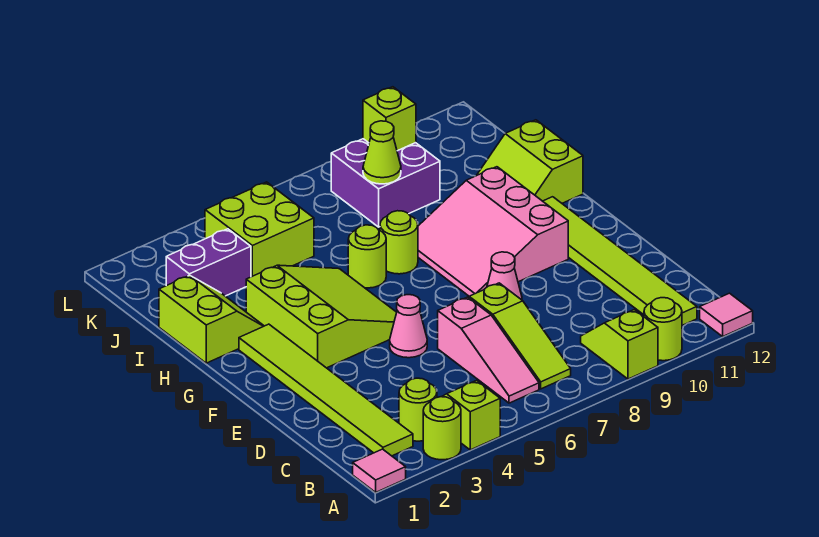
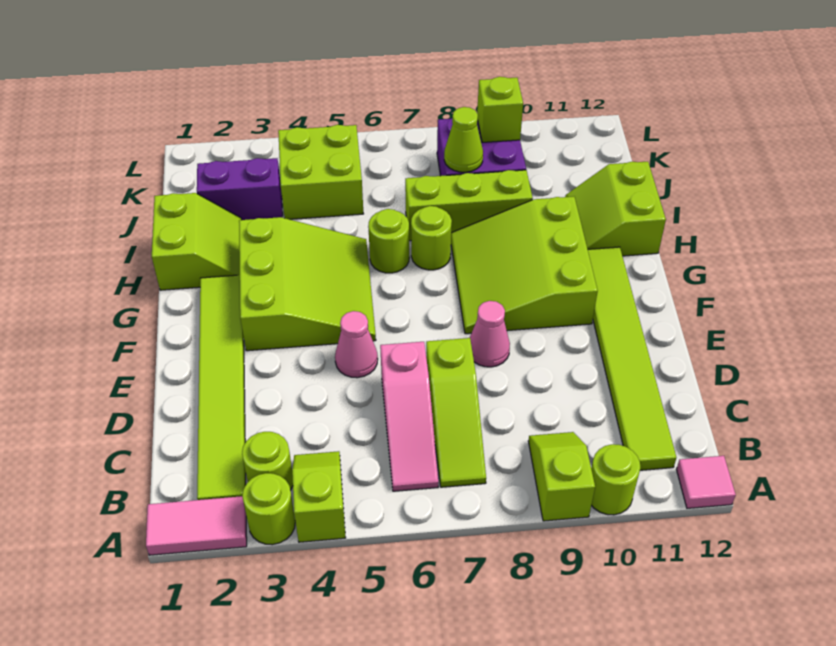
pink tile A1 level 1 -> pink tile A1:A2 level 1
pink slope F8:H10 level 1 top 10 -> lime slope F8:H10 level 1 top 10
none -> lime brick I7:I9 level 1

